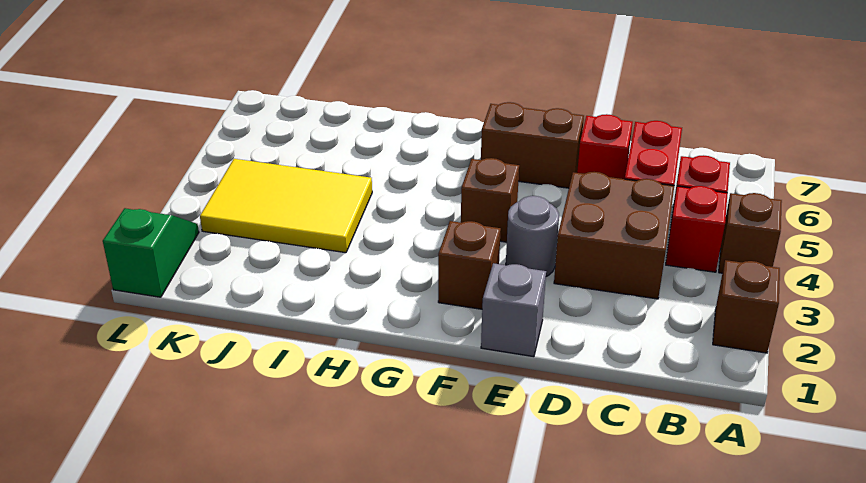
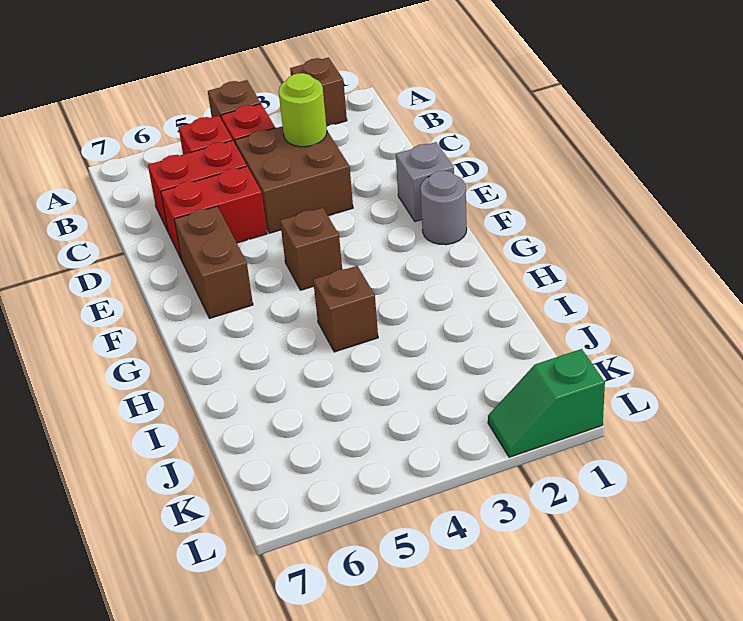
none -> lime round brick C3 level 2
red brick D6 level 1 -> red brick D5:D6 level 1
grey round brick E3 level 1 -> grey round brick F1 level 1
brown brick F2 level 1 -> brown brick H4 level 1
yellow tile I3:K4 level 1 -> none

